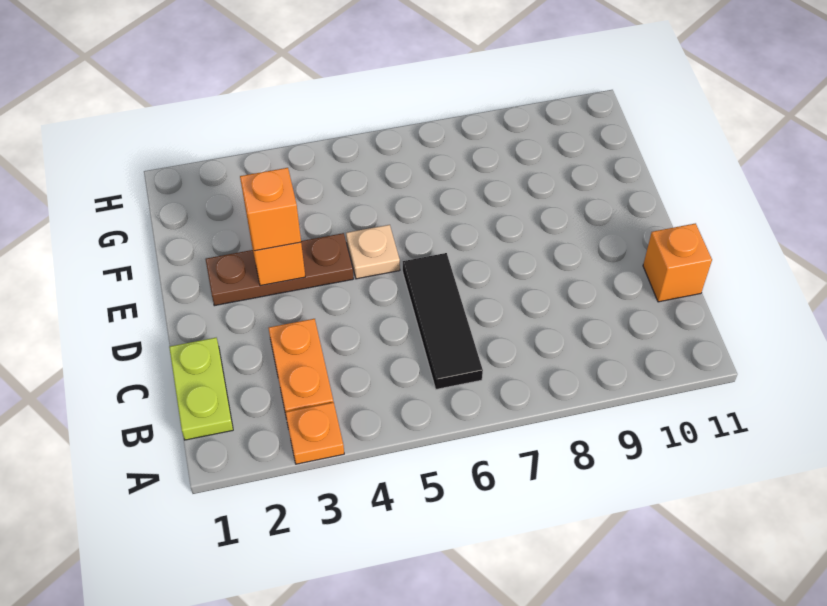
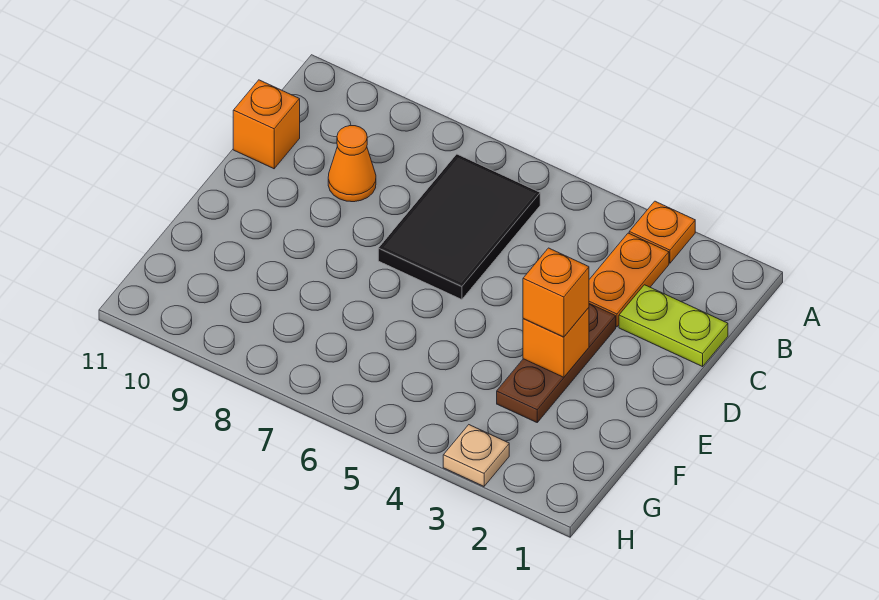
lime plate B1:C1 level 1 -> lime plate C1:C2 level 1
black tile B6:D6 level 1 -> black tile B6:D7 level 1
none -> orange cone C9 level 1
brown plate E2:E4 level 1 -> brown plate D3:F3 level 1
tan plate E5 level 1 -> tan plate H3 level 1

